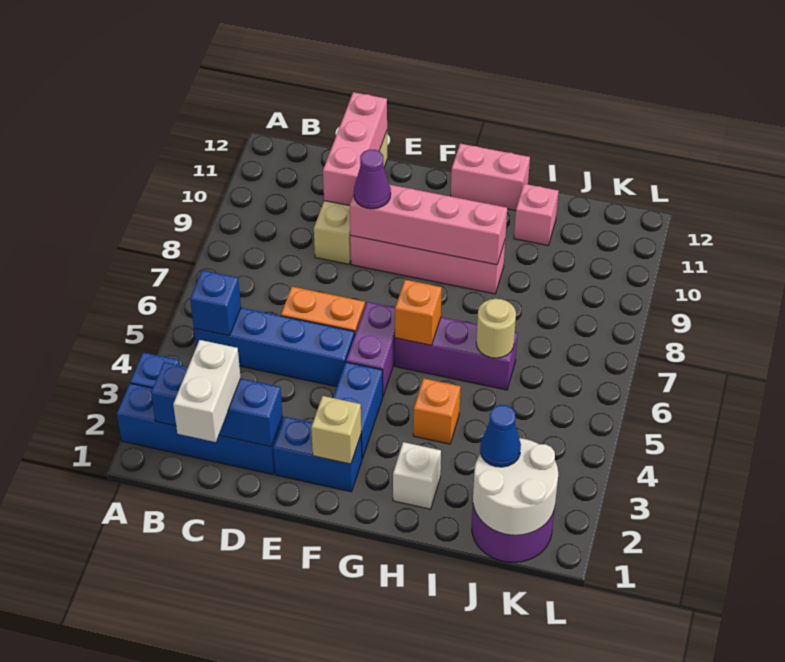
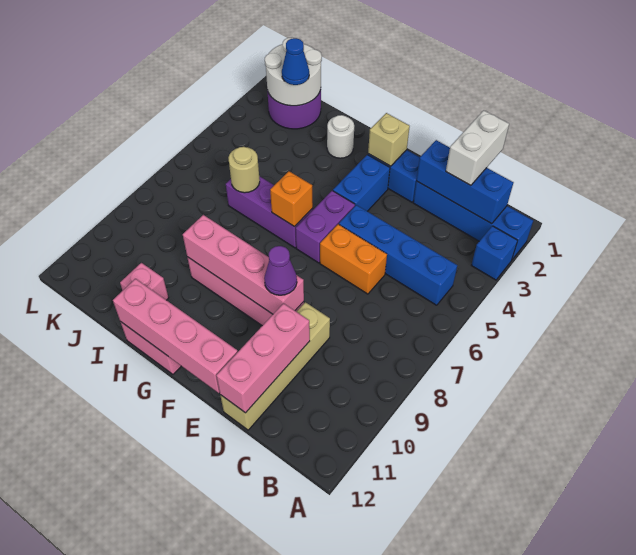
blue brick B5 level 2 -> none
none -> pink brick E12:H12 level 2
white brick H2 level 1 -> white round brick H2 level 1
orange brick H4 level 1 -> none

